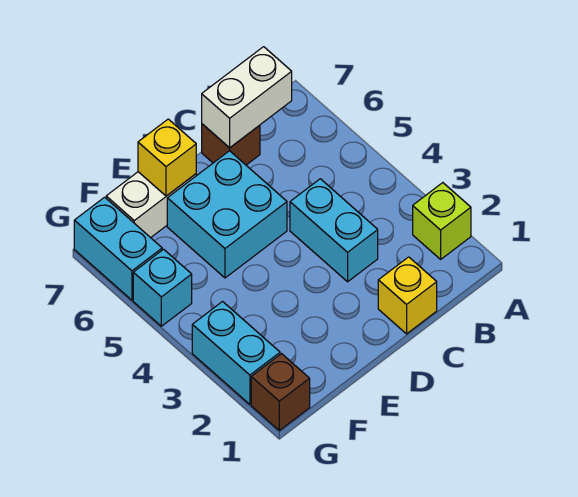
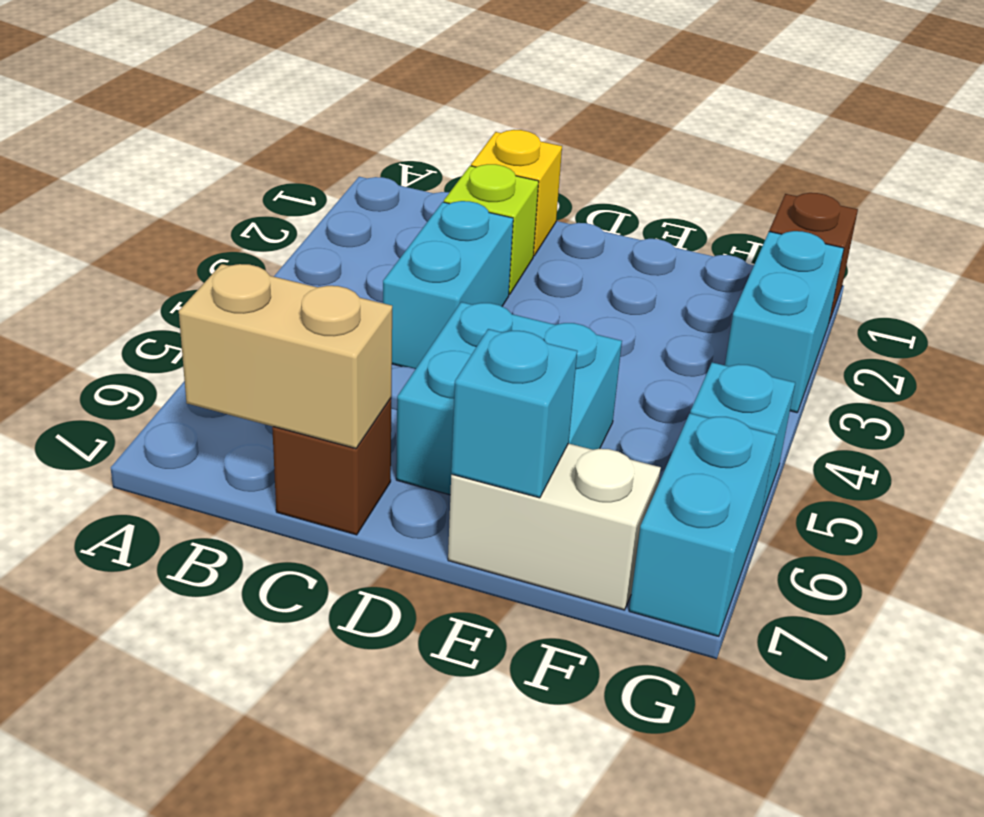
lime brick A2 level 1 -> lime brick C2 level 1
white brick B7:C7 level 2 -> tan brick B7:C7 level 2
yellow brick E7 level 2 -> cyan brick E7 level 2

